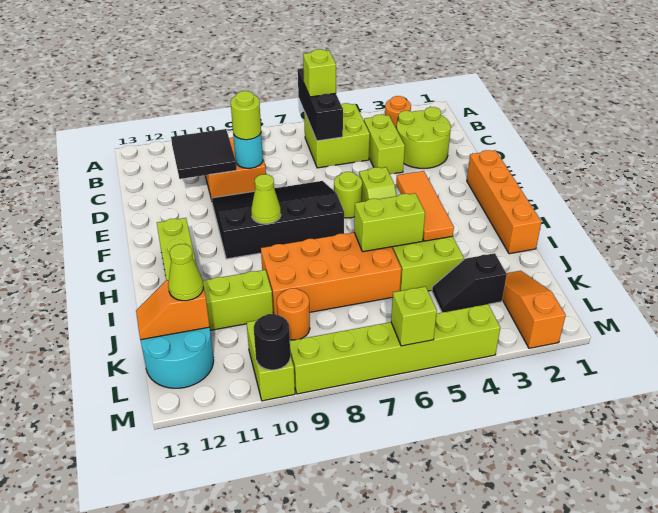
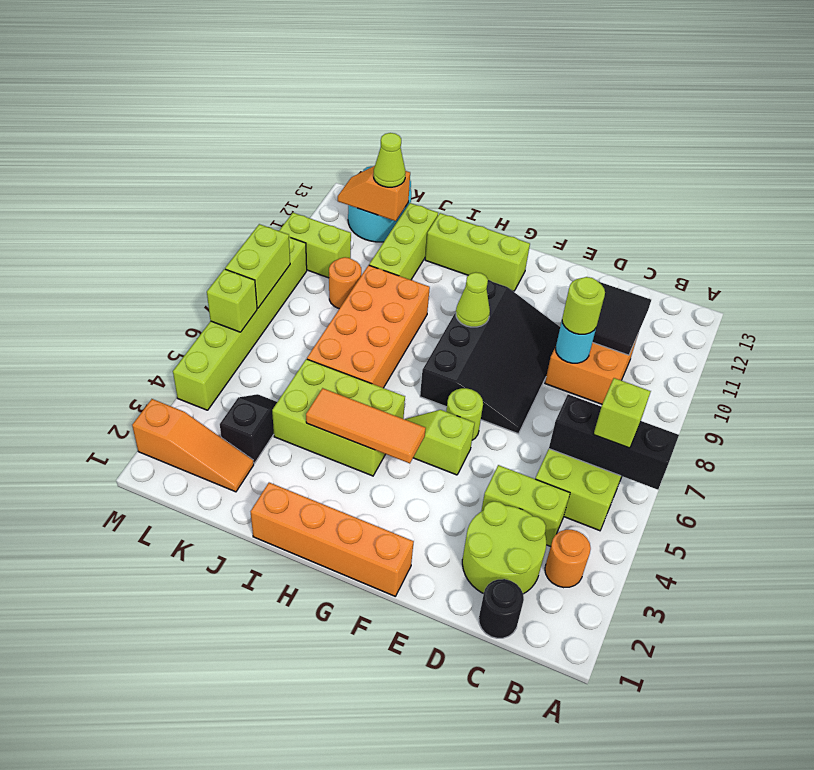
lime brick I5:I6 level 2 -> lime brick M7:M8 level 2
orange slope K12:K13 level 2 top 12 -> orange slope K12:L12 level 2 top K
black round brick M10 level 2 -> black round brick C1 level 1

